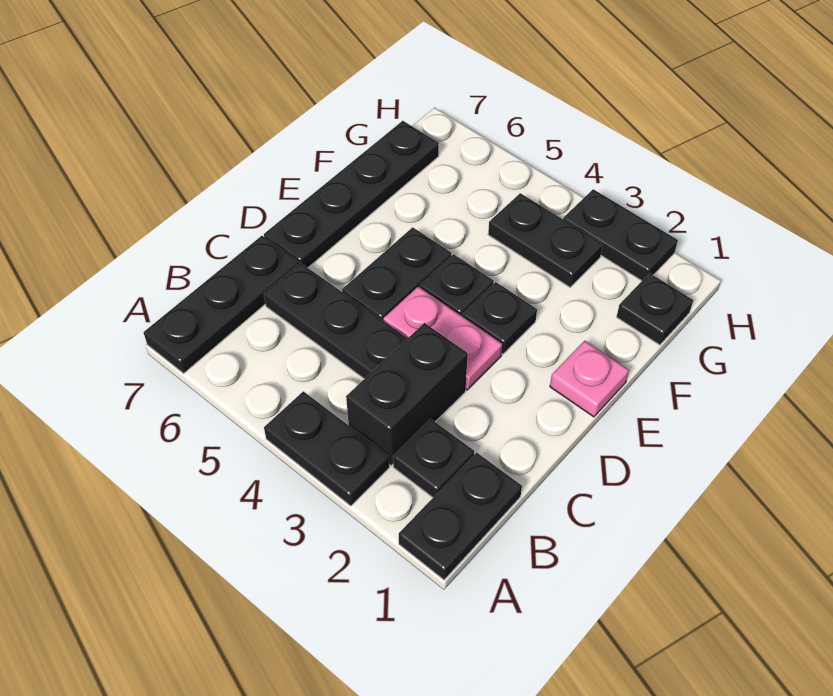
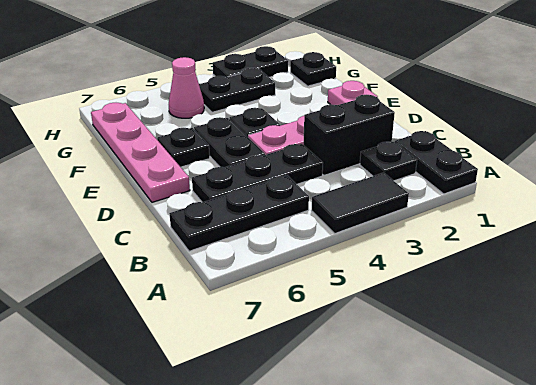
black plate A3:A4 level 1 -> black tile A3:A4 level 1
black plate A7:C7 level 1 -> black plate B5:B7 level 1
black brick B3:C3 level 1 -> black brick C2:C3 level 1
black plate D7:G7 level 1 -> pink plate D7:G7 level 1
black plate E3 level 1 -> black plate E6 level 1
none -> pink cone G5 level 1

